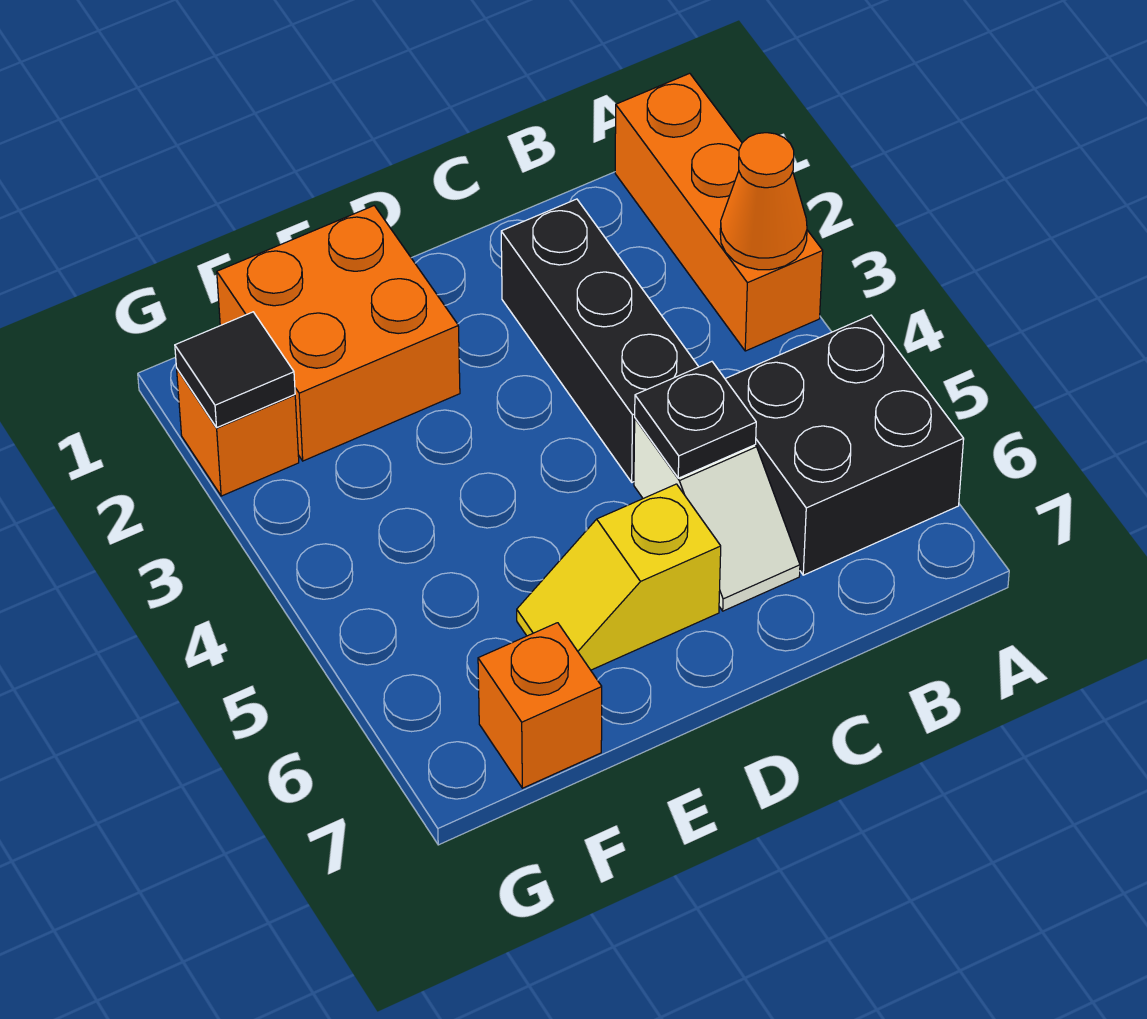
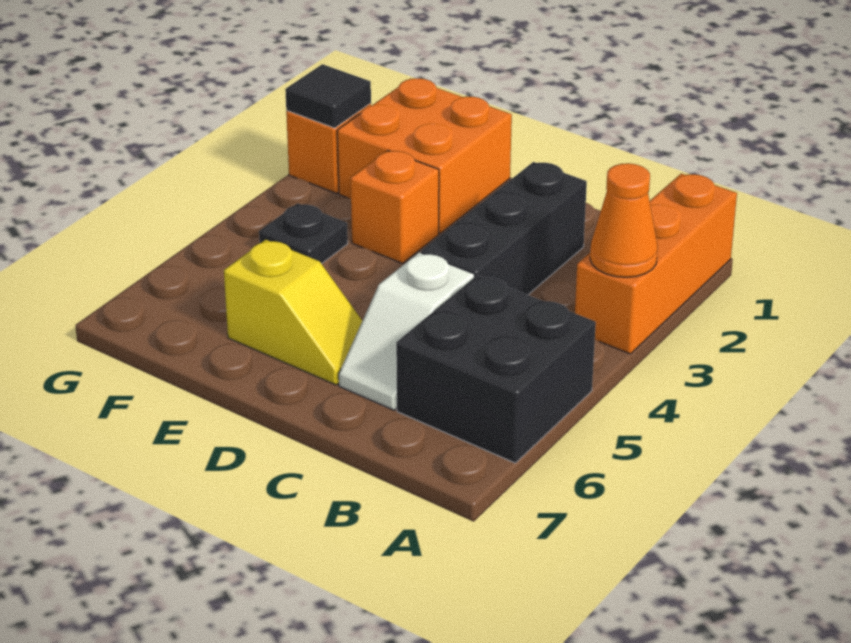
black plate C5 level 2 -> black plate F4 level 1
yellow slope D6:E6 level 1 top D -> yellow slope D6:E6 level 1 top E
orange brick F7 level 1 -> orange brick E3 level 1

